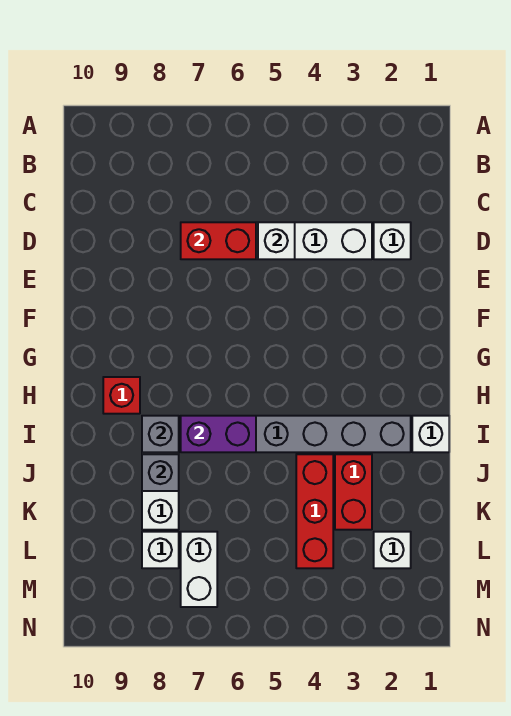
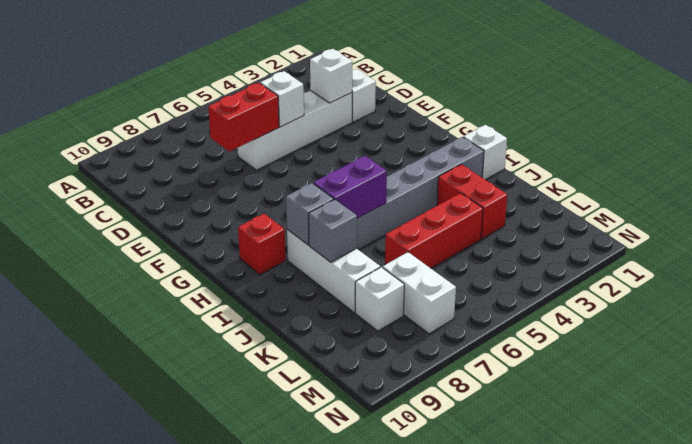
red brick J4:L4 level 1 -> red brick K4:K6 level 1
white brick L2 level 1 -> white brick D3 level 2

